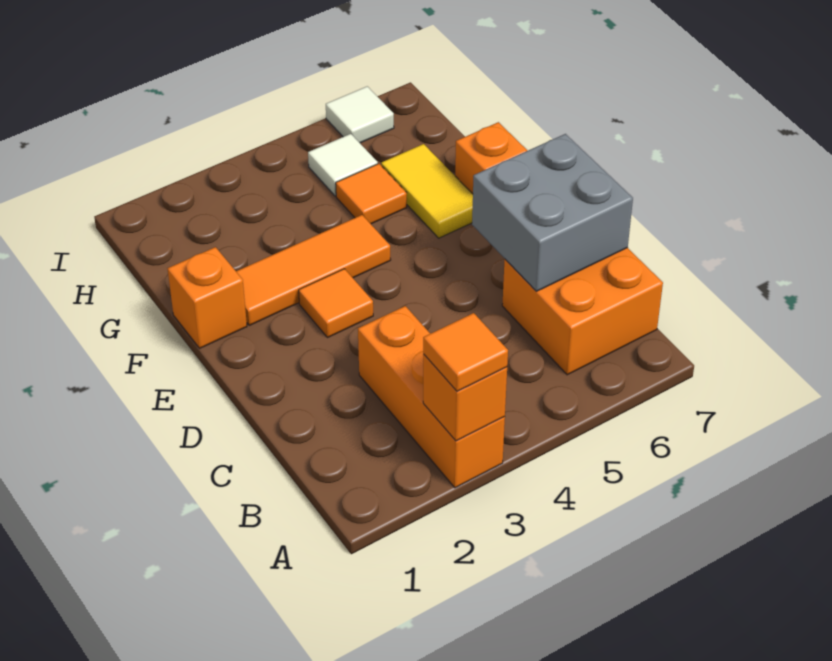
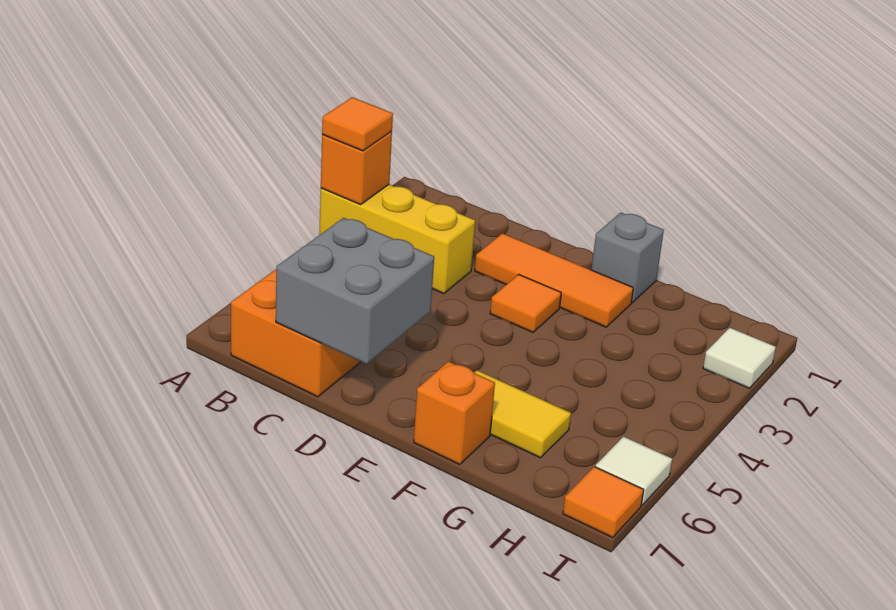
orange brick A3:C3 level 1 -> yellow brick A3:C3 level 1
orange brick F1 level 1 -> grey brick F1 level 1
orange tile F2:F4 level 1 -> orange tile D2:F2 level 1
orange tile G5 level 1 -> orange tile I7 level 1
white tile H5 level 1 -> white tile I2 level 1

